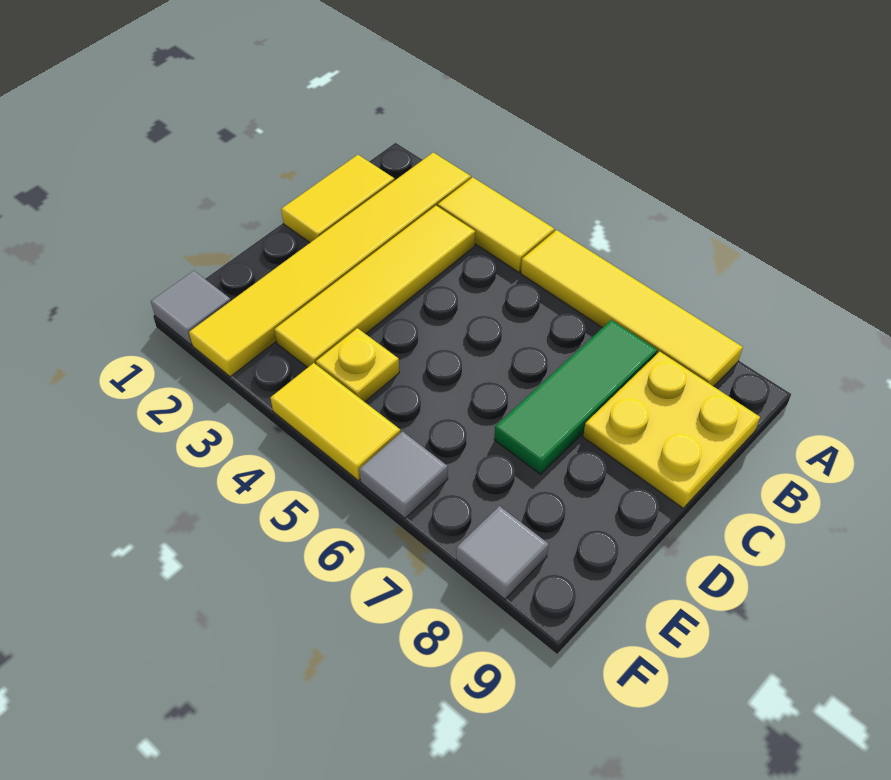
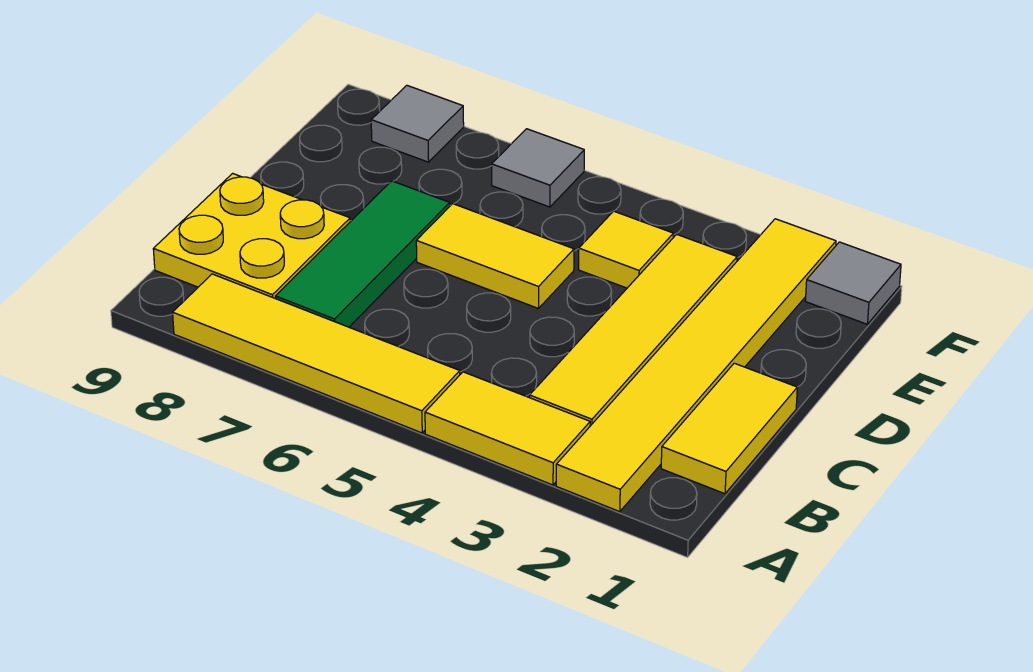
yellow plate E4 level 1 -> yellow tile E4 level 1
yellow tile F4:F5 level 1 -> yellow tile D5:D6 level 1

